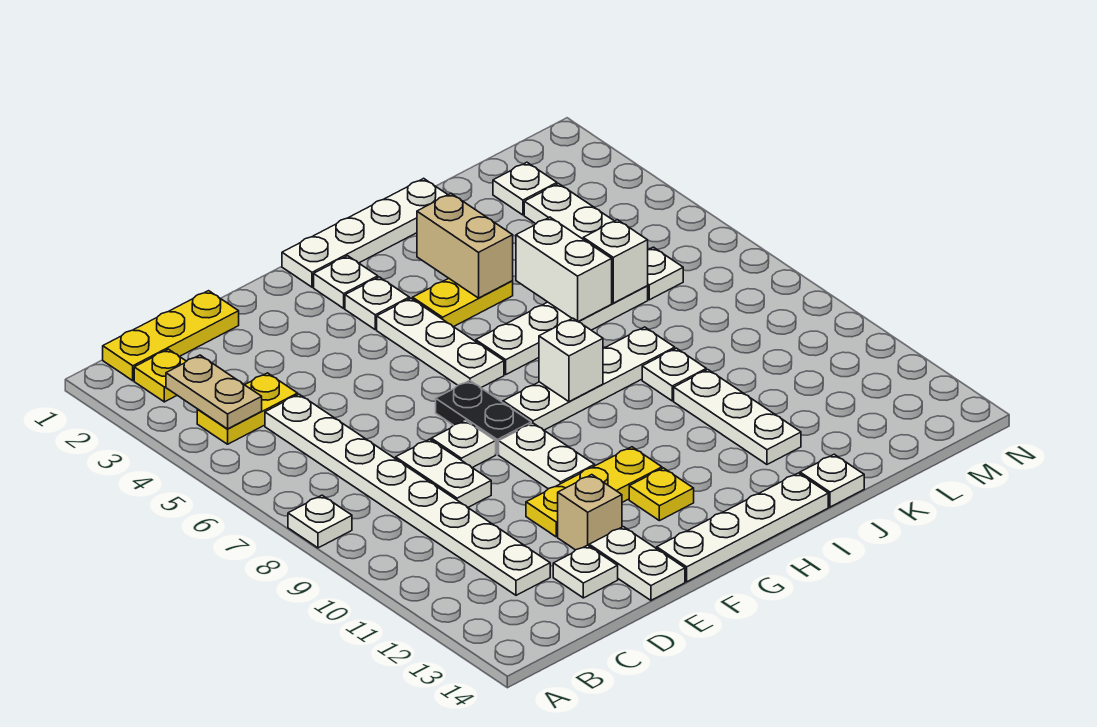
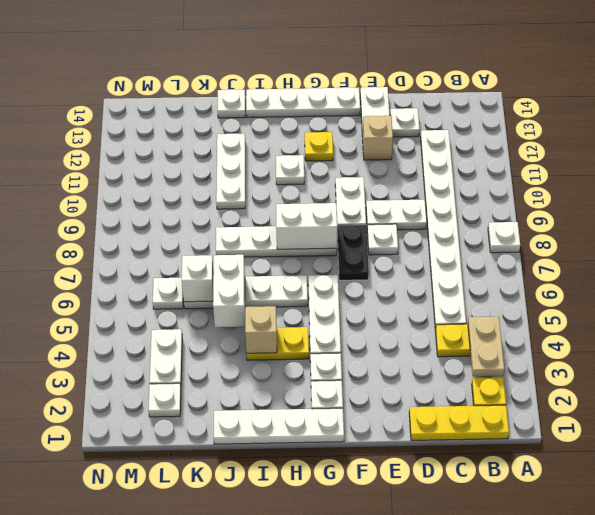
white plate D8:D9 level 1 -> white plate D9:E9 level 1
yellow plate E11:G11 level 1 -> none
white brick H8 level 2 -> white brick G8:H8 level 2
tan brick I3:I4 level 2 -> tan brick I4 level 2
white plate J9 level 1 -> white plate H11 level 1

